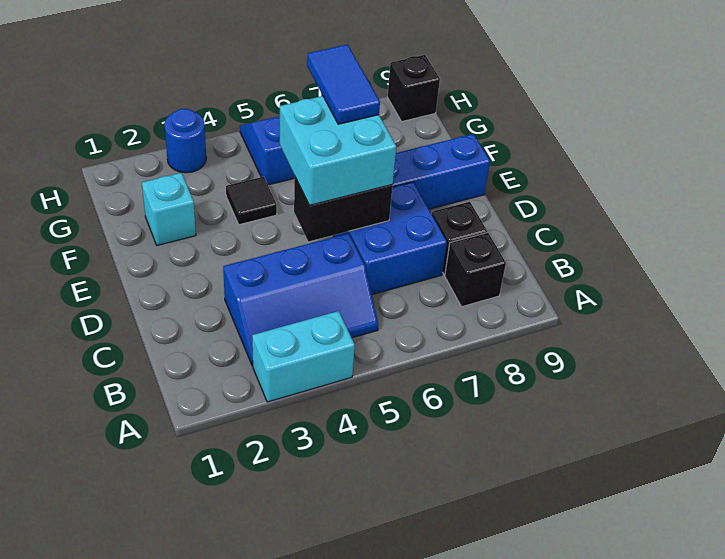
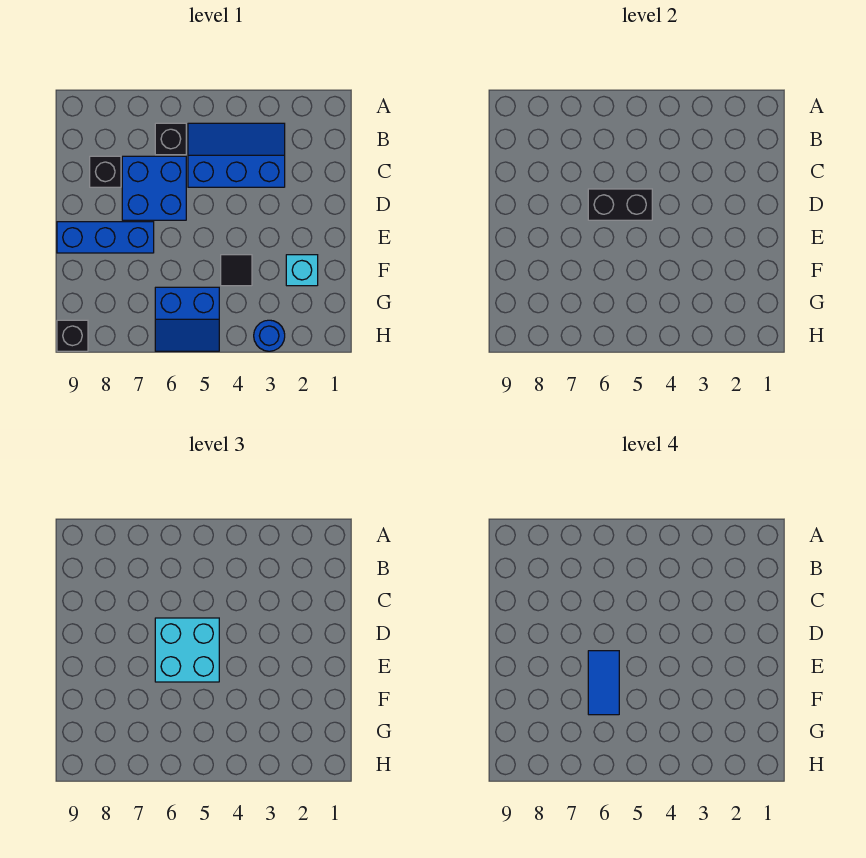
cyan brick A3:A4 level 1 -> none
black brick B8 level 1 -> black brick B6 level 1

